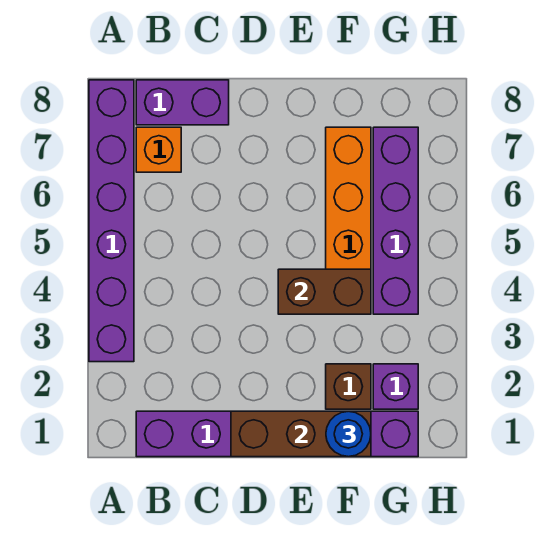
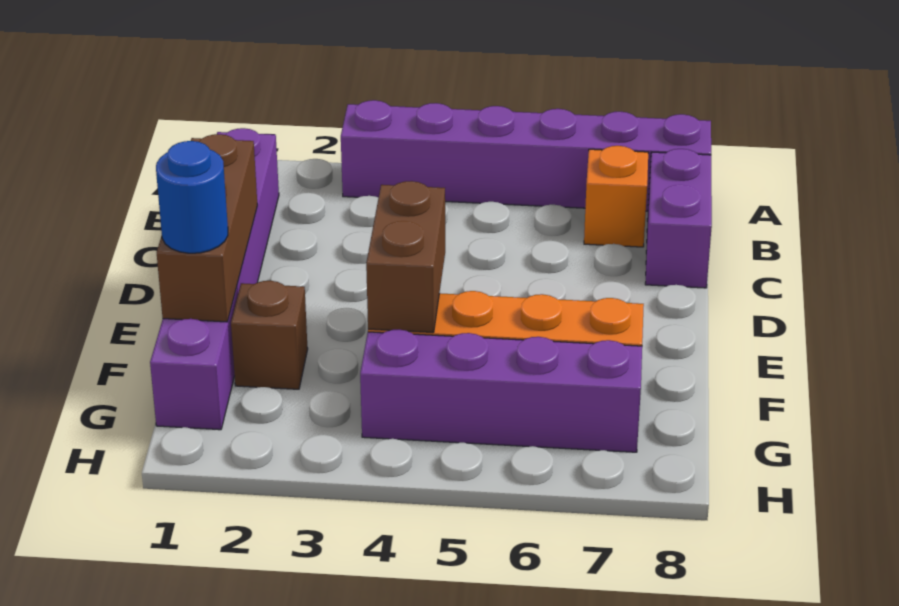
purple brick G2 level 1 -> none

